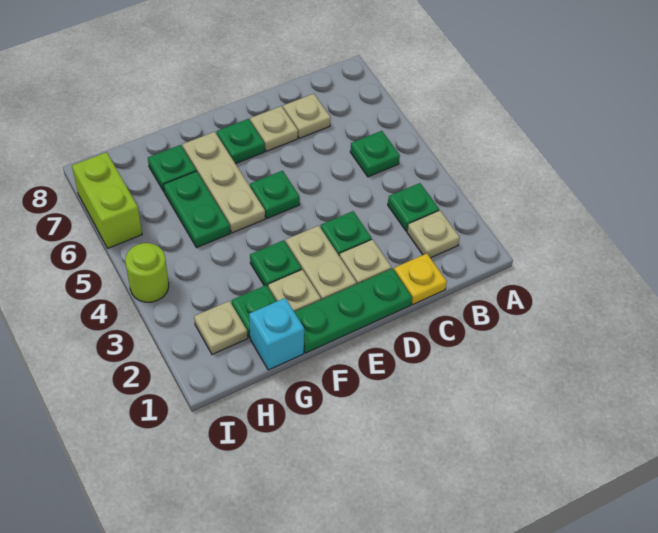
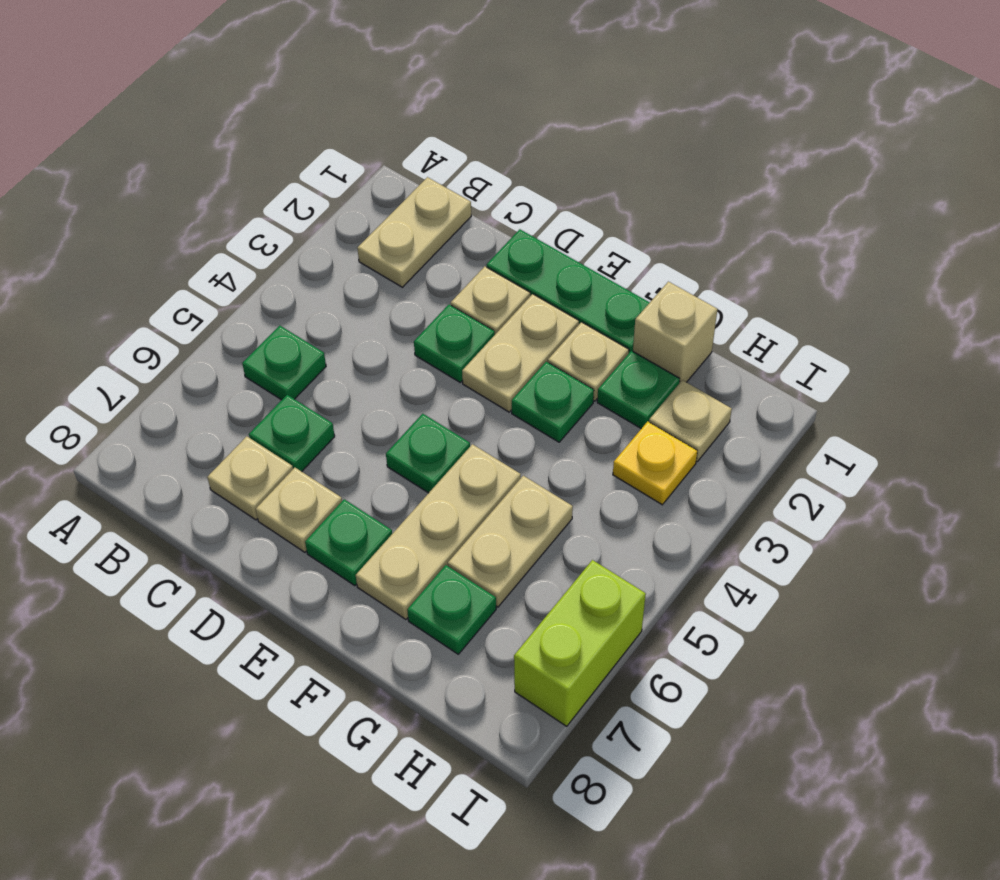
tan plate B2 level 1 -> tan plate B1:B2 level 1
green plate B3 level 1 -> green plate C6 level 1
yellow plate C1 level 1 -> yellow plate H3 level 1
cyan brick G1 level 1 -> tan brick G1 level 1
green plate G5:G6 level 1 -> tan plate G5:G6 level 1
lime round brick I4 level 1 -> none

